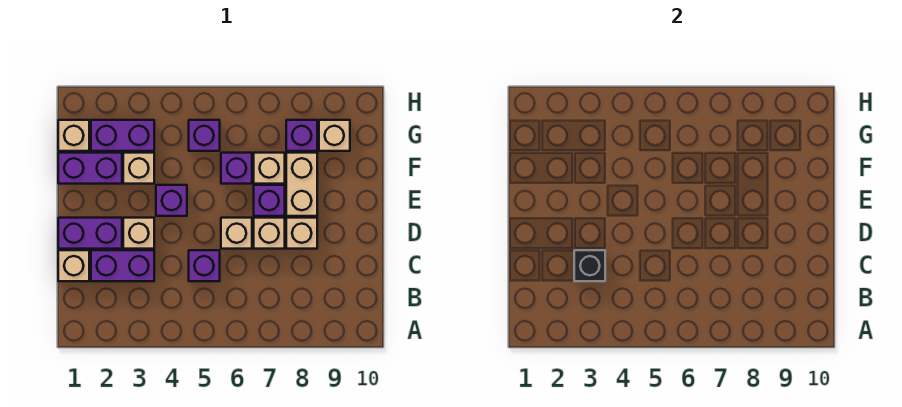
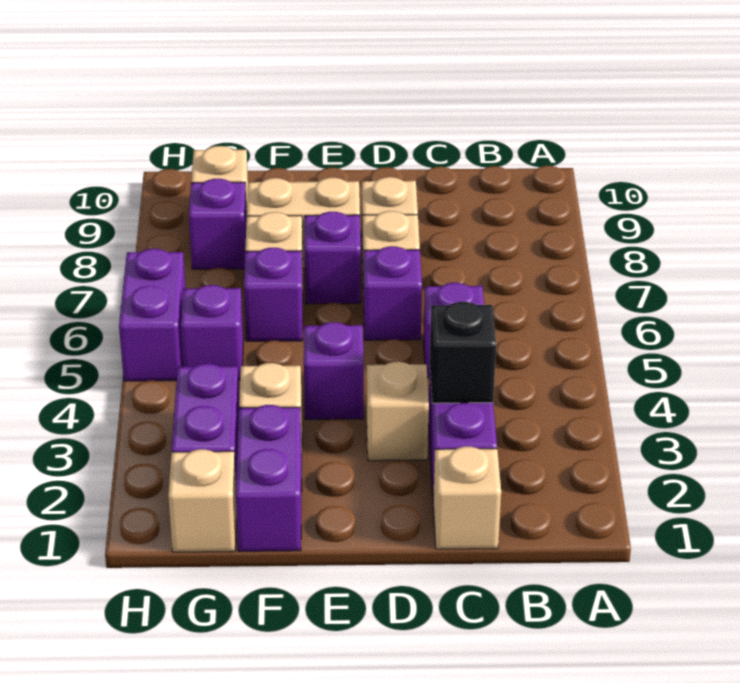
purple brick D1:D2 level 1 -> purple brick H5:H6 level 1
tan brick D6 level 1 -> purple brick D6 level 1

